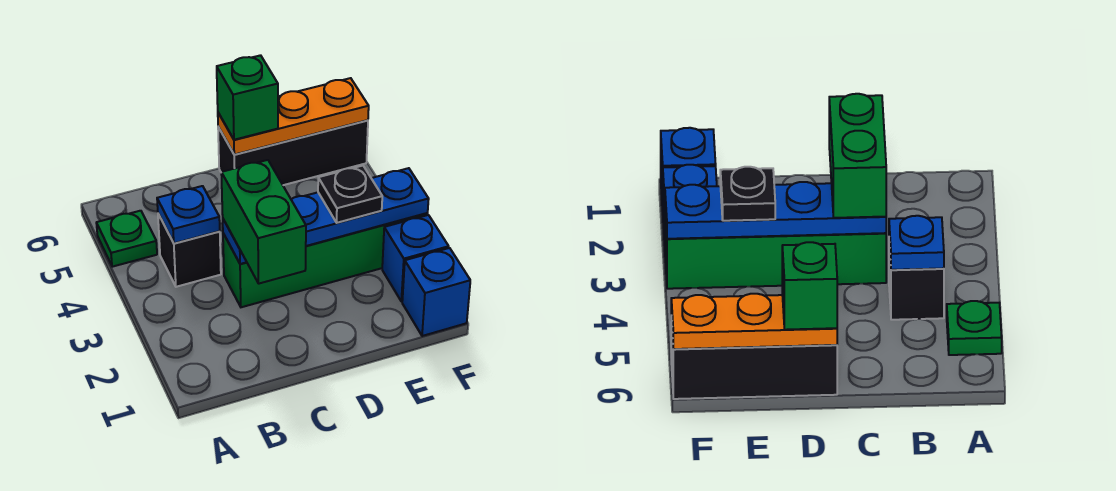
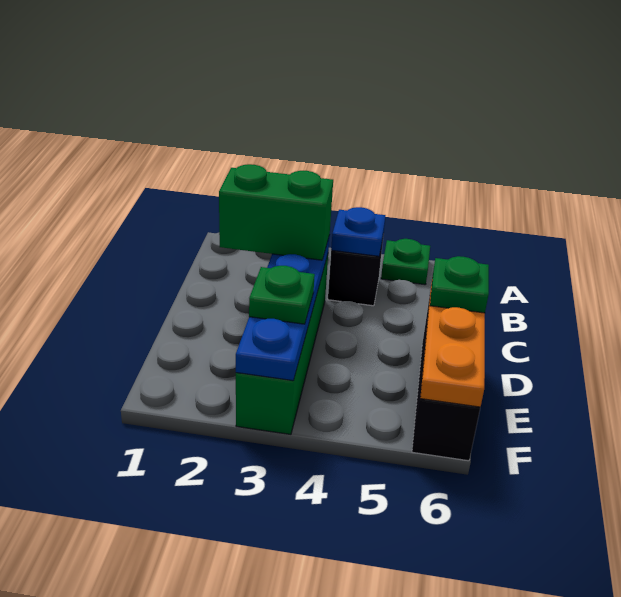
green brick D6 level 3 -> green plate D6 level 3
black plate E3 level 3 -> green plate E3 level 3
blue brick F1 level 1 -> none
blue brick F2 level 1 -> none

